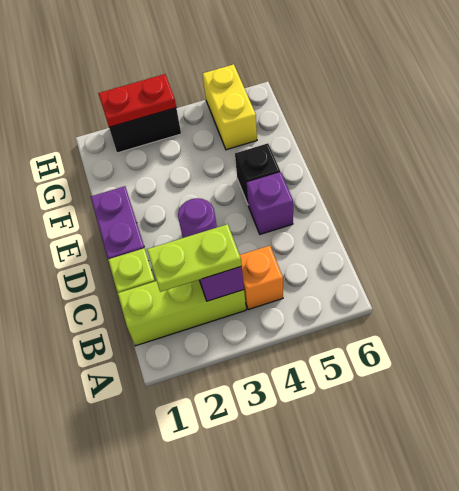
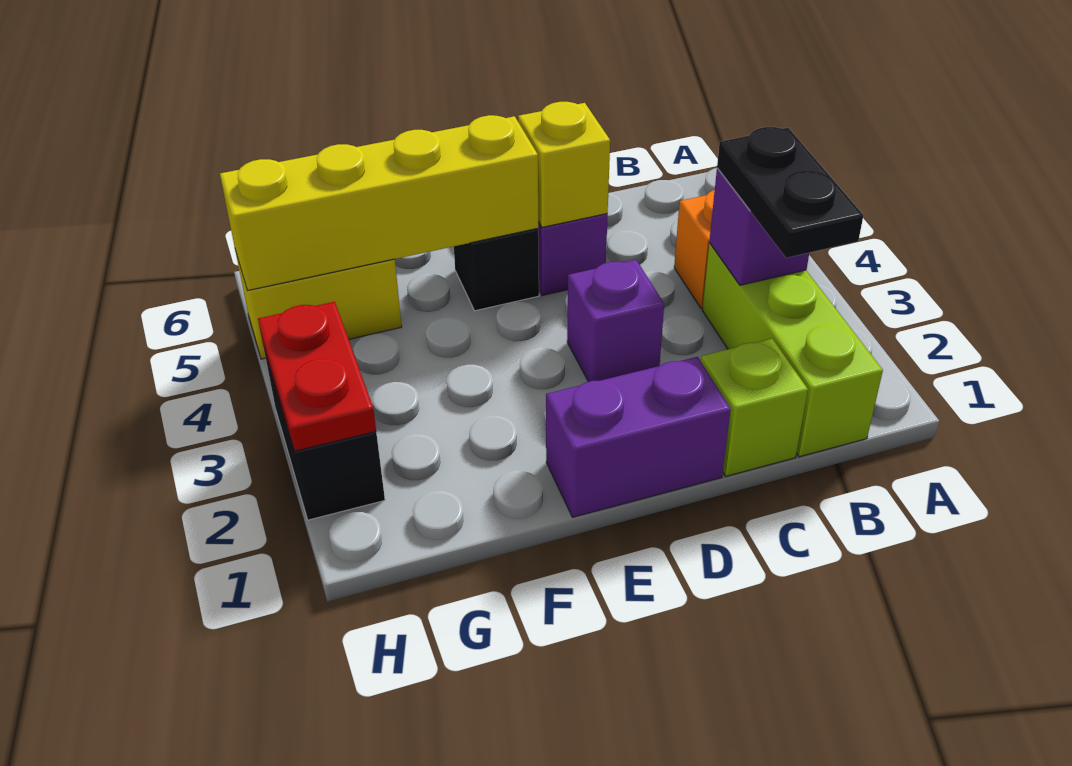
lime plate B2:B3 level 3 -> black plate B2:B3 level 3
purple round brick D3 level 1 -> purple brick D3 level 1
none -> yellow brick D5 level 2
none -> yellow brick E5:H5 level 2

